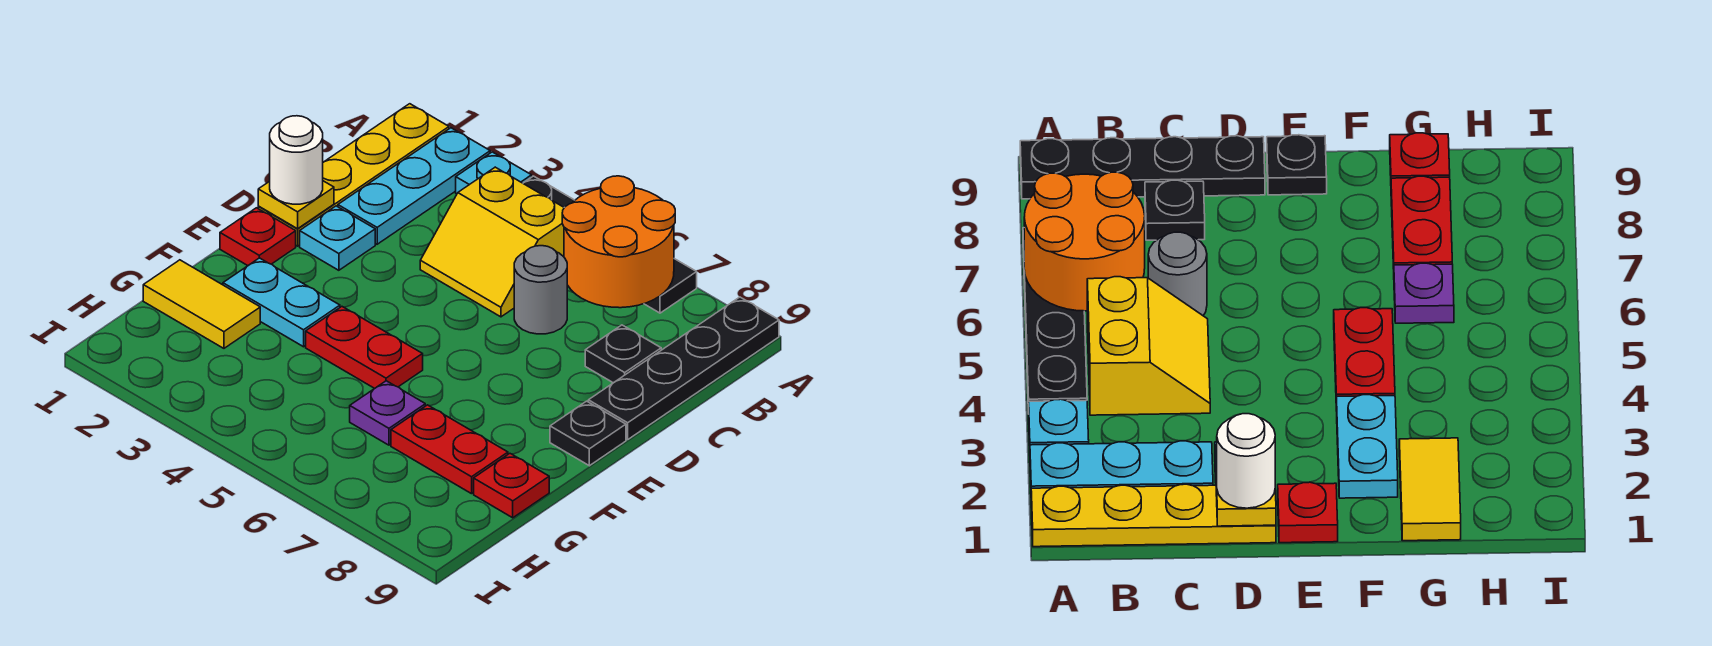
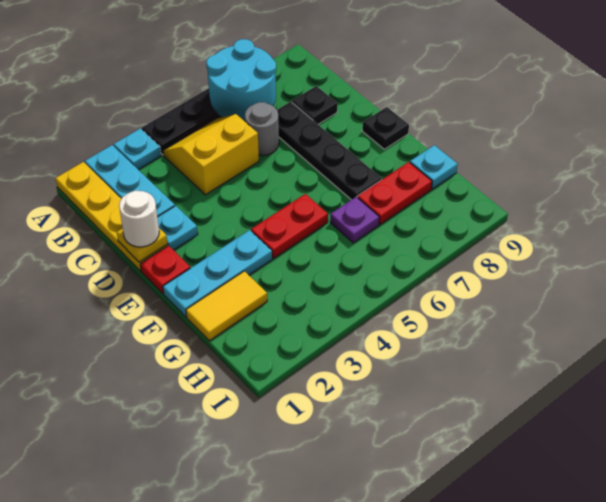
orange round brick A6:B7 level 2 -> cyan round brick A6:B7 level 2
black plate A9:D9 level 1 -> black plate C7:F7 level 1
yellow slope B4:C5 level 1 top B -> yellow slope B4:C5 level 1 top C
cyan plate F2:F3 level 1 -> cyan plate F1:F3 level 1
red plate G9 level 1 -> cyan plate G9 level 1

